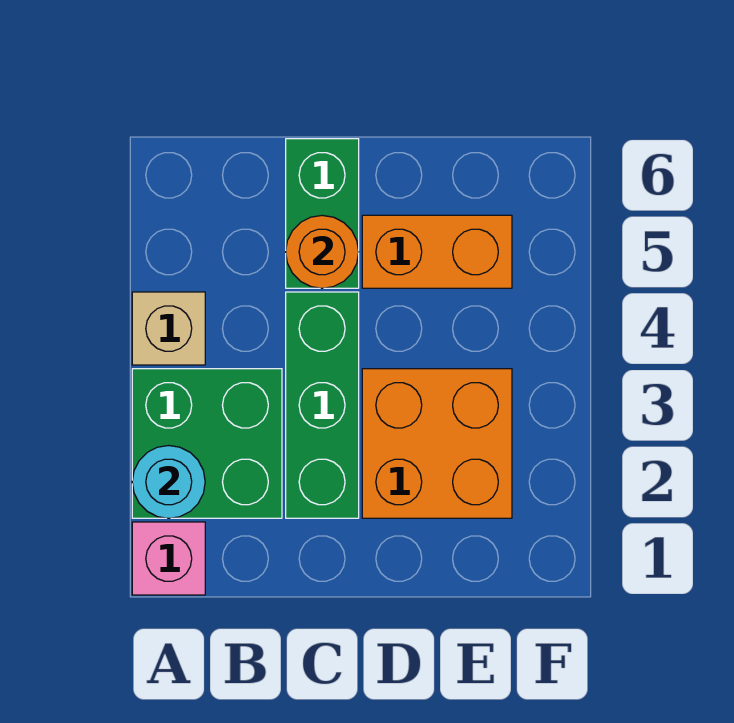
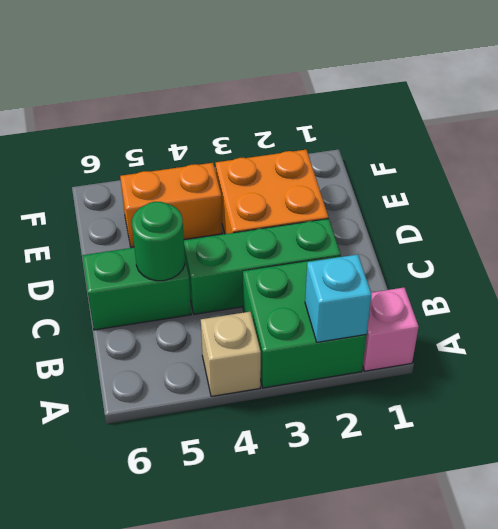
cyan round brick A2 level 2 -> cyan brick A2 level 2
orange round brick C5 level 2 -> green round brick C5 level 2
orange brick D5:E5 level 1 -> orange brick E4:E5 level 1

